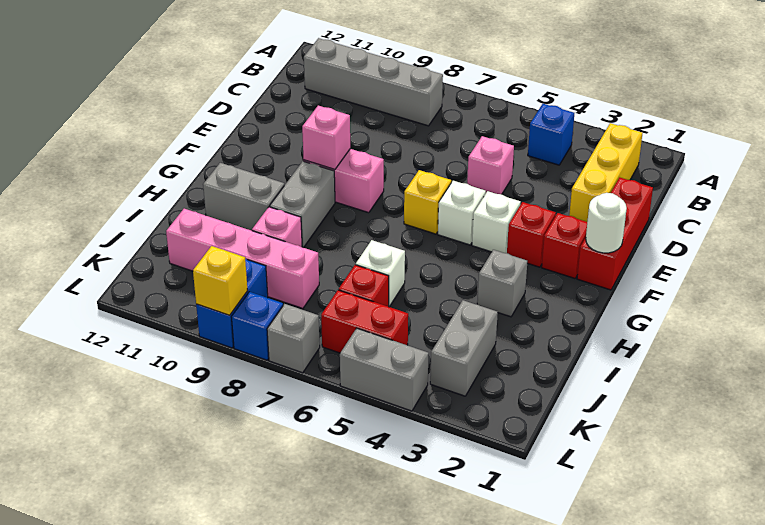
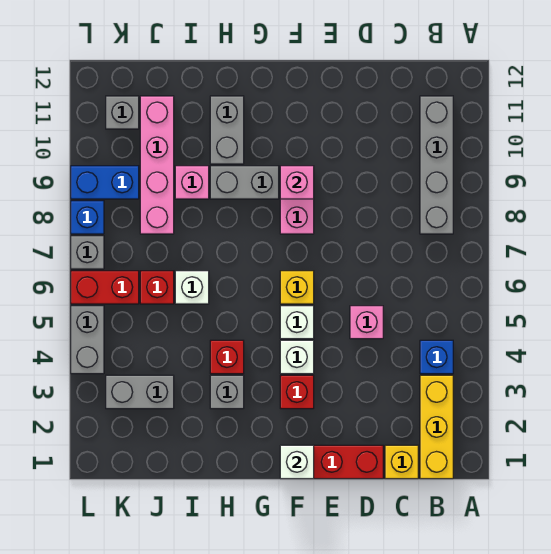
yellow brick B2:D2 level 1 -> yellow brick B1:B3 level 1
white round brick F1 level 2 -> white brick F1 level 2
red brick F2 level 1 -> red brick H4 level 1
red brick K5:K6 level 1 -> red brick K6:L6 level 1
none -> grey brick K11 level 1
yellow brick L9 level 2 -> yellow brick C1 level 1

